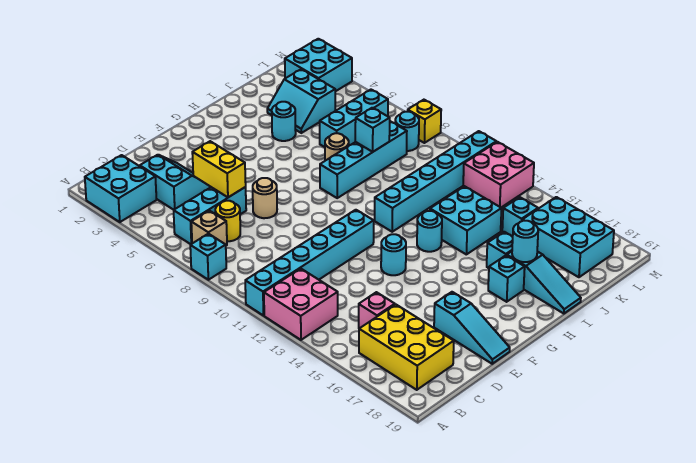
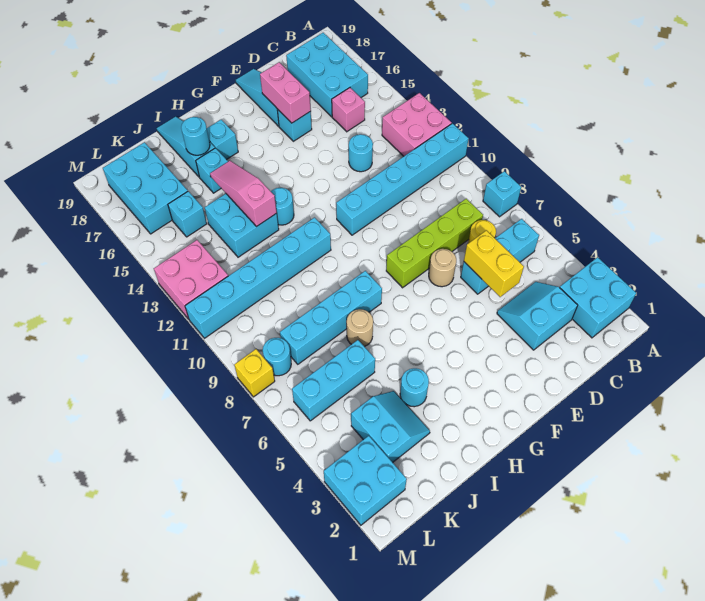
tan brick B7 level 1 -> none
yellow brick B16:C18 level 1 -> cyan brick B16:C18 level 1
cyan slope C3:D4 level 1 top C -> cyan slope C3:D4 level 1 top 3
none -> lime brick C8:F8 level 1
none -> pink brick E16:E17 level 2
cyan round brick F13 level 1 -> cyan round brick D13 level 1
none -> pink slope I13:I15 level 2 top 13
cyan brick J8 level 2 -> cyan brick E16 level 1

